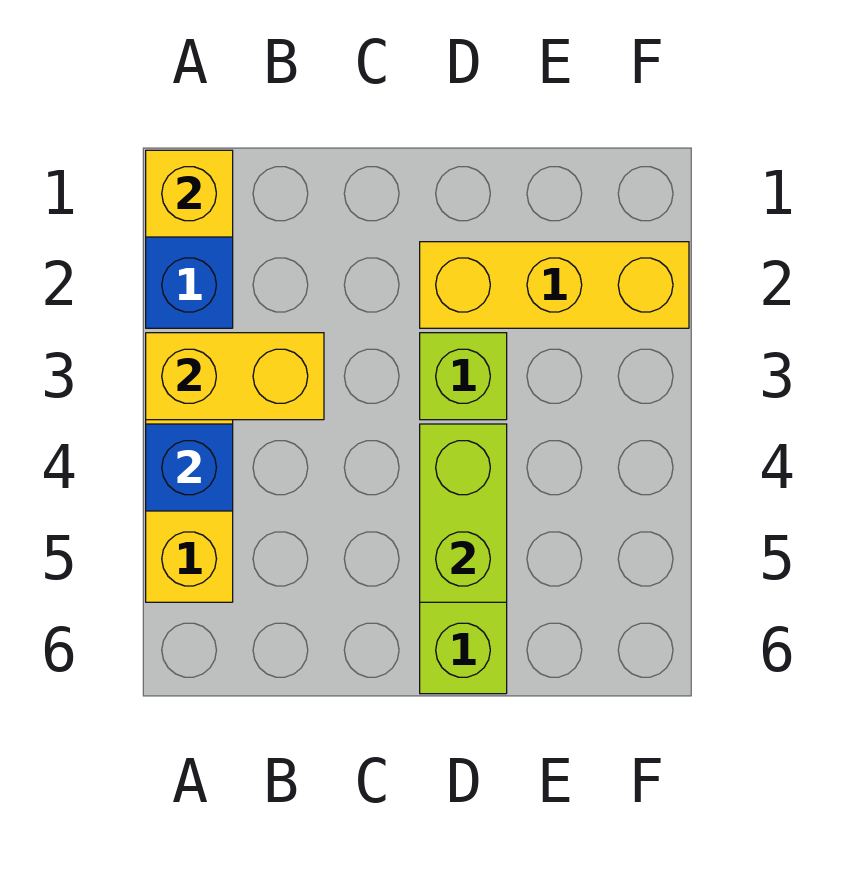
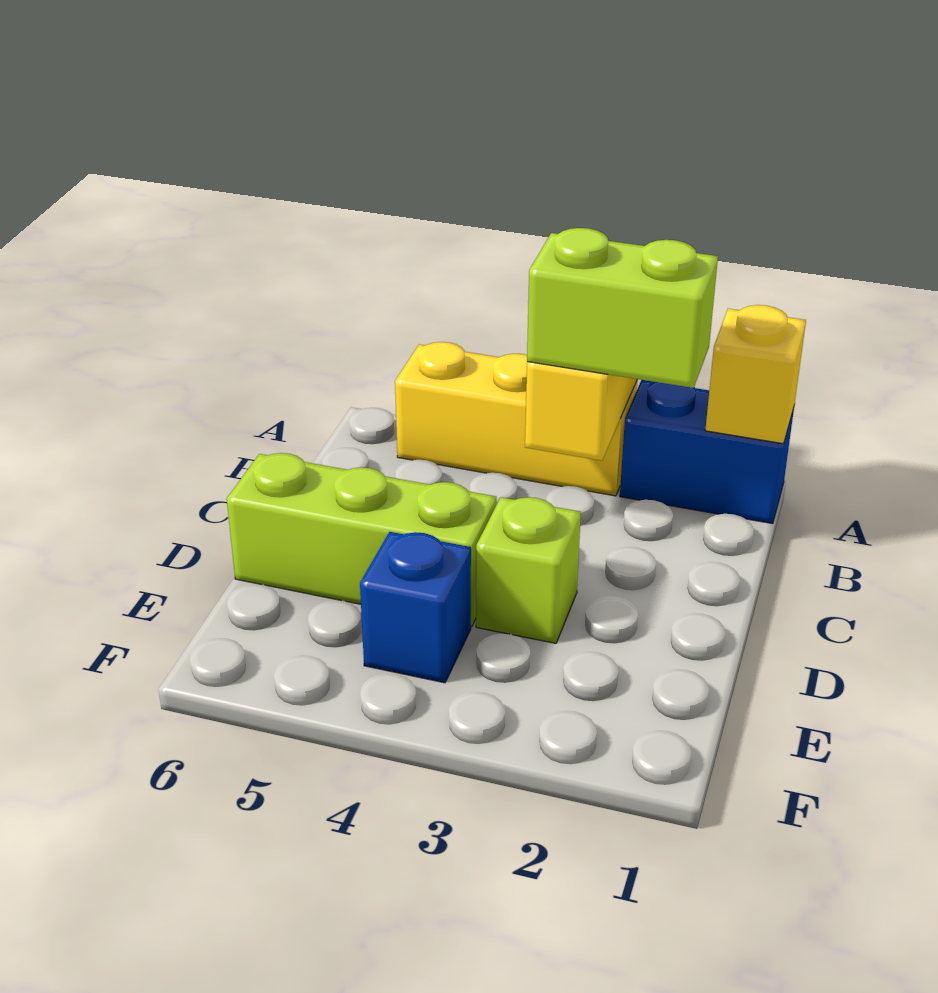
blue brick A4 level 2 -> blue brick E4 level 1
yellow brick D2:F2 level 1 -> none
lime brick D4:D5 level 2 -> lime brick B2:B3 level 3

